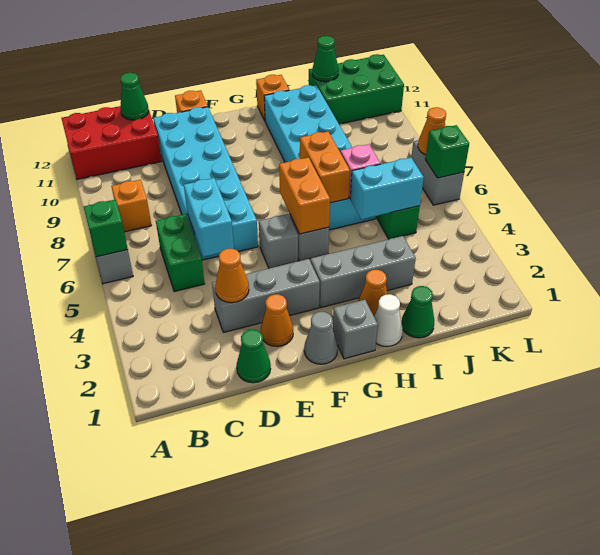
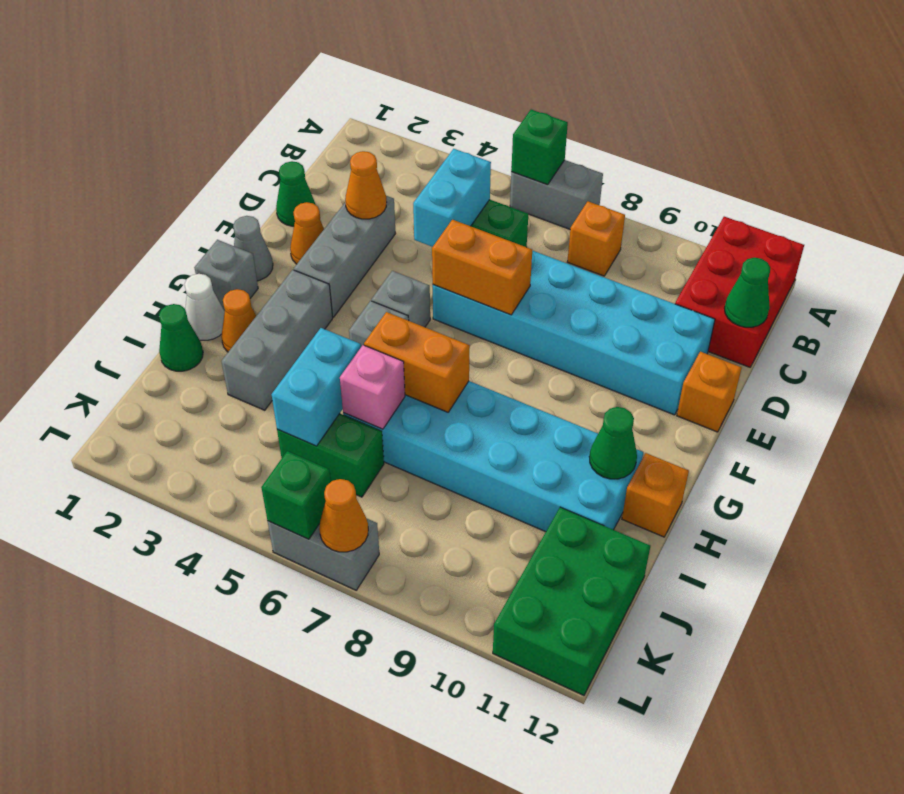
cyan brick D5:D6 level 2 -> cyan brick C5:D5 level 2
orange brick G5:G6 level 2 -> orange brick E6:E7 level 2
green cone J12 level 2 -> green cone H11 level 2

